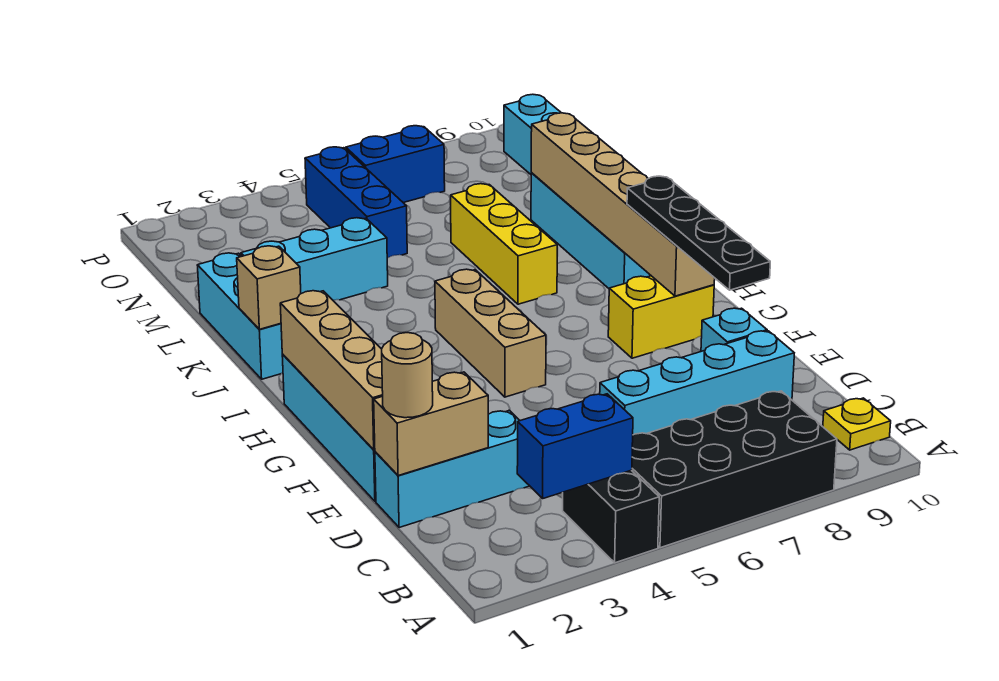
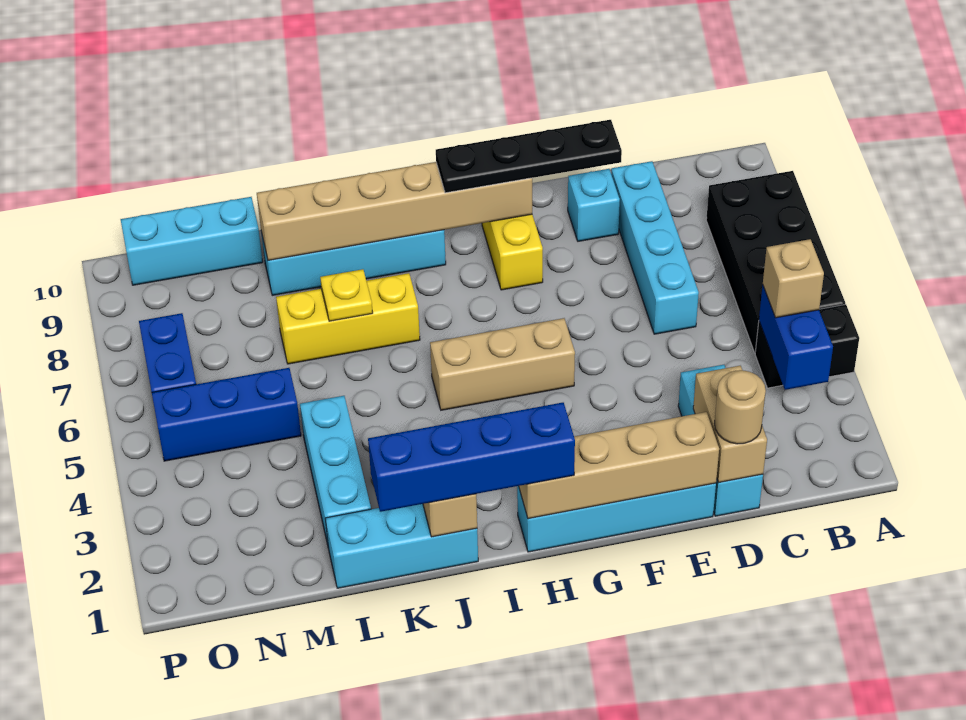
none -> tan brick B4 level 3
yellow plate B10 level 1 -> yellow plate K7 level 2
none -> blue brick H1:K1 level 3

